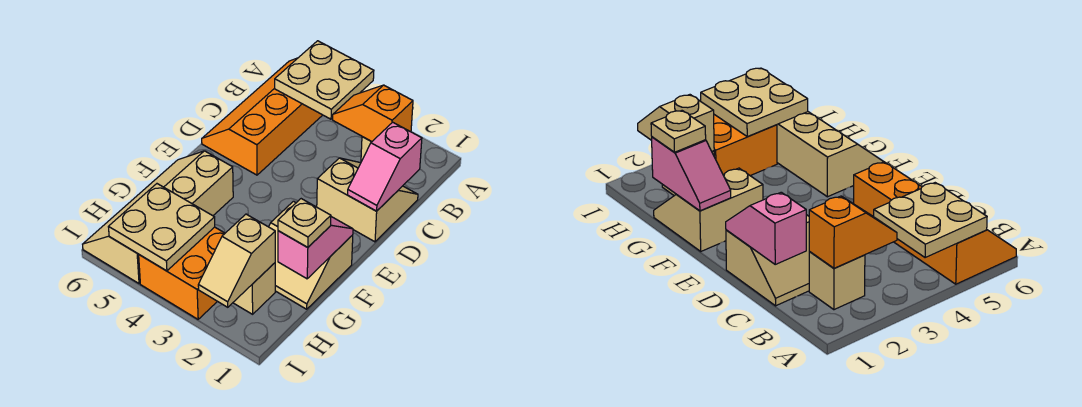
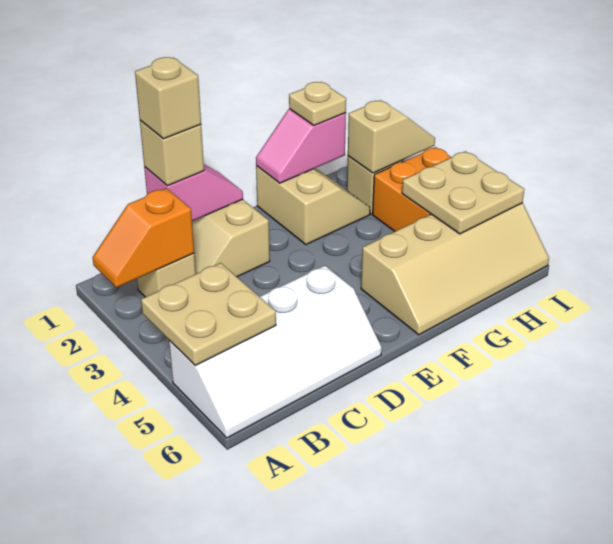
orange slope A5:D6 level 1 top 5 -> white slope A5:D6 level 1 top 5
orange slope B2:B3 level 2 top 2 -> orange slope A2:B2 level 2 top B
none -> tan brick C1 level 3
none -> tan brick C1 level 4

